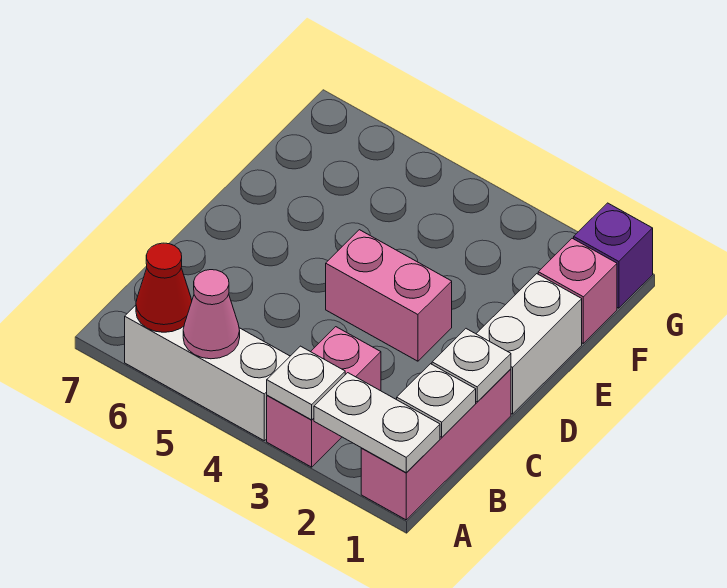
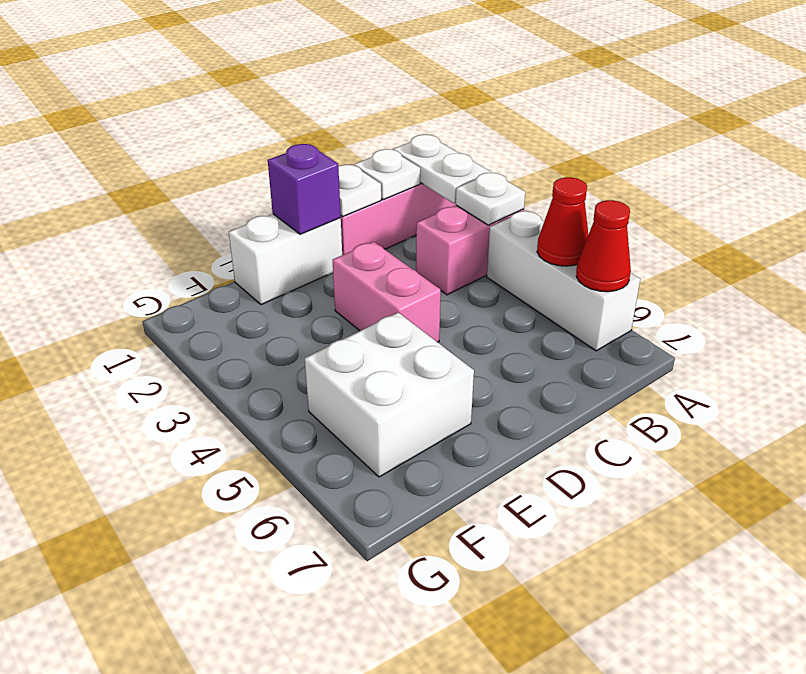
pink cone A5 level 2 -> red cone A5 level 2
none -> white brick E5:F6 level 1
pink brick F1 level 1 -> none
purple brick G1 level 1 -> purple brick D1 level 2

